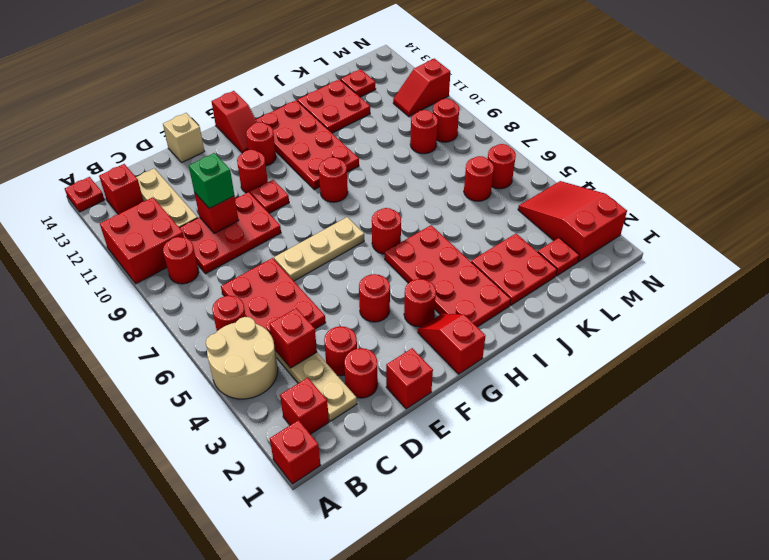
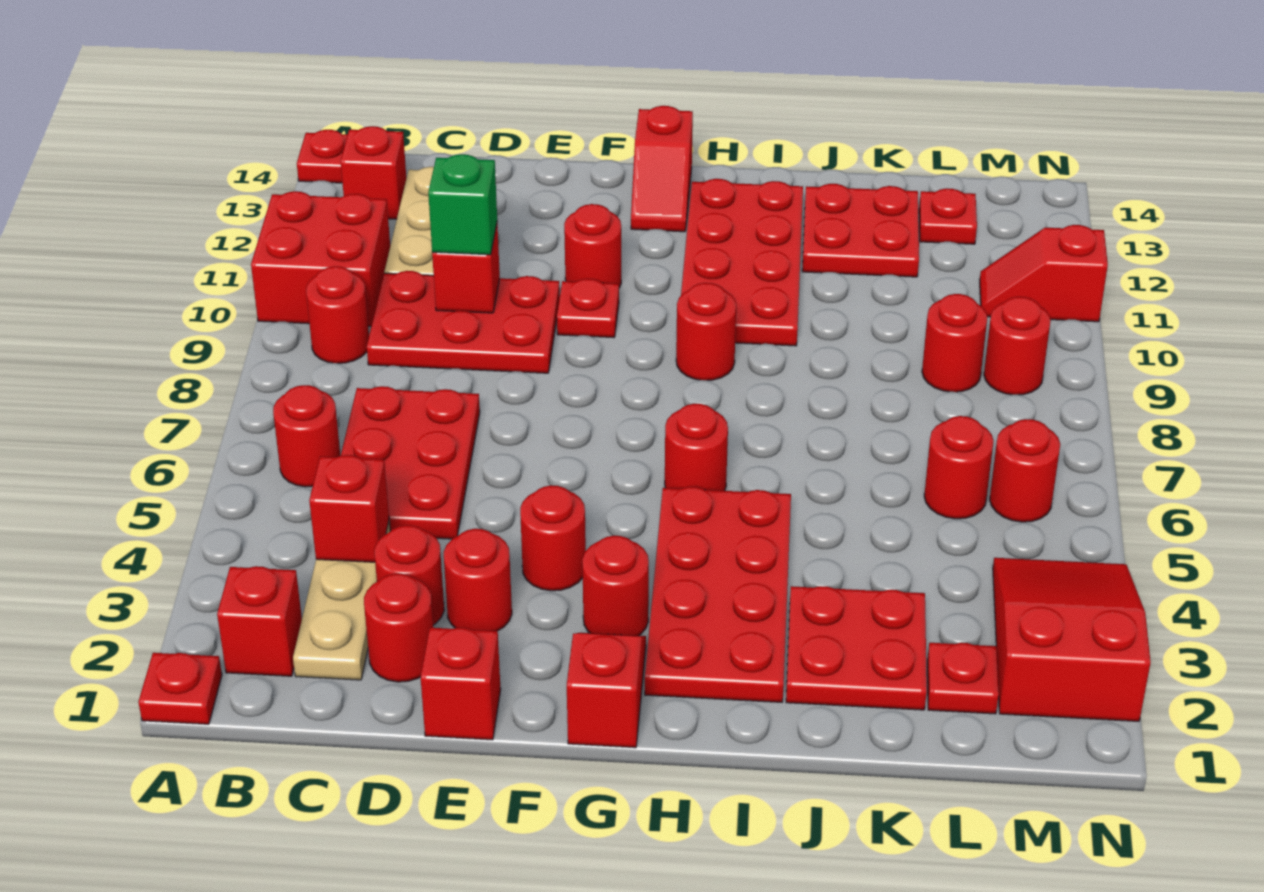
red brick A1 level 1 -> red plate A1 level 1
tan round brick A4:B5 level 1 -> none
tan plate E7:G7 level 1 -> none
tan brick E14 level 1 -> none
red round brick G12 level 1 -> red round brick E3 level 1

